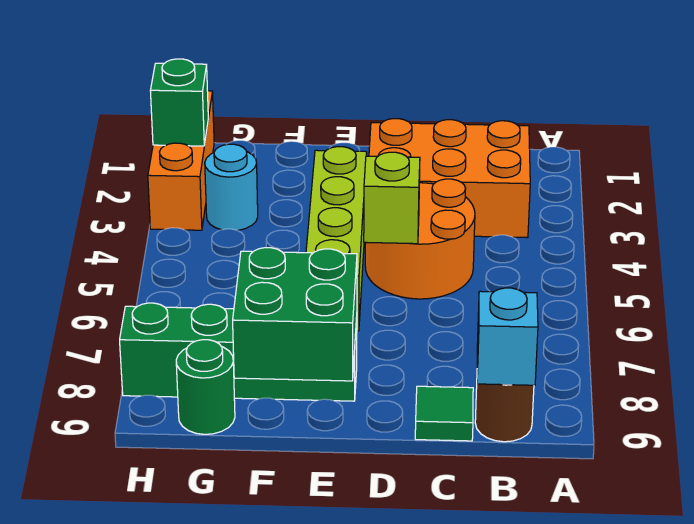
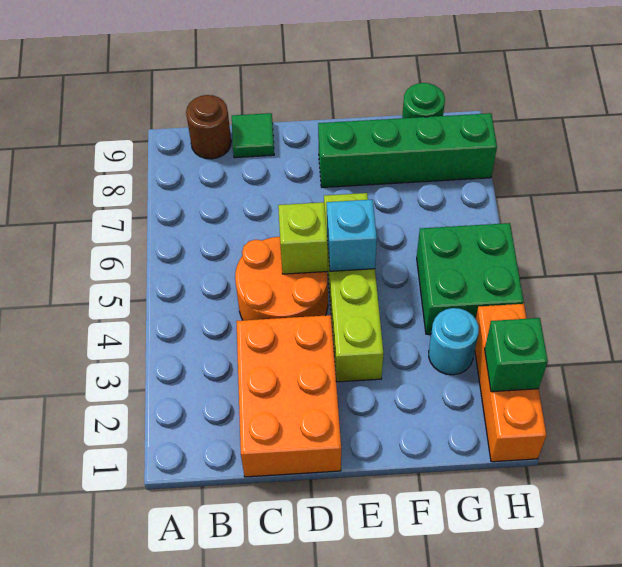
orange brick B2:D3 level 1 -> orange brick C1:D3 level 1
cyan brick B9 level 2 -> cyan brick E5 level 2
green brick E8:F9 level 2 -> green brick G4:H5 level 1

